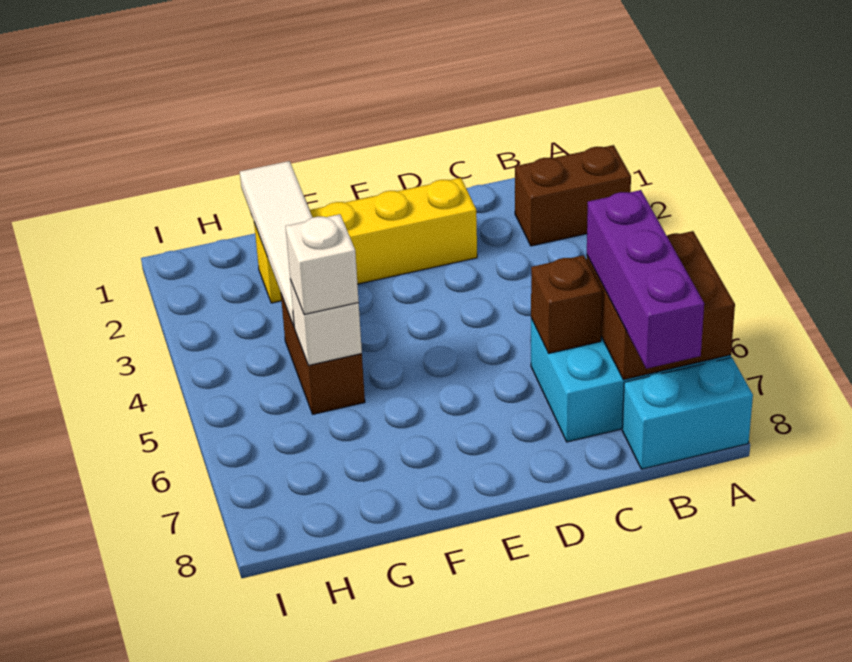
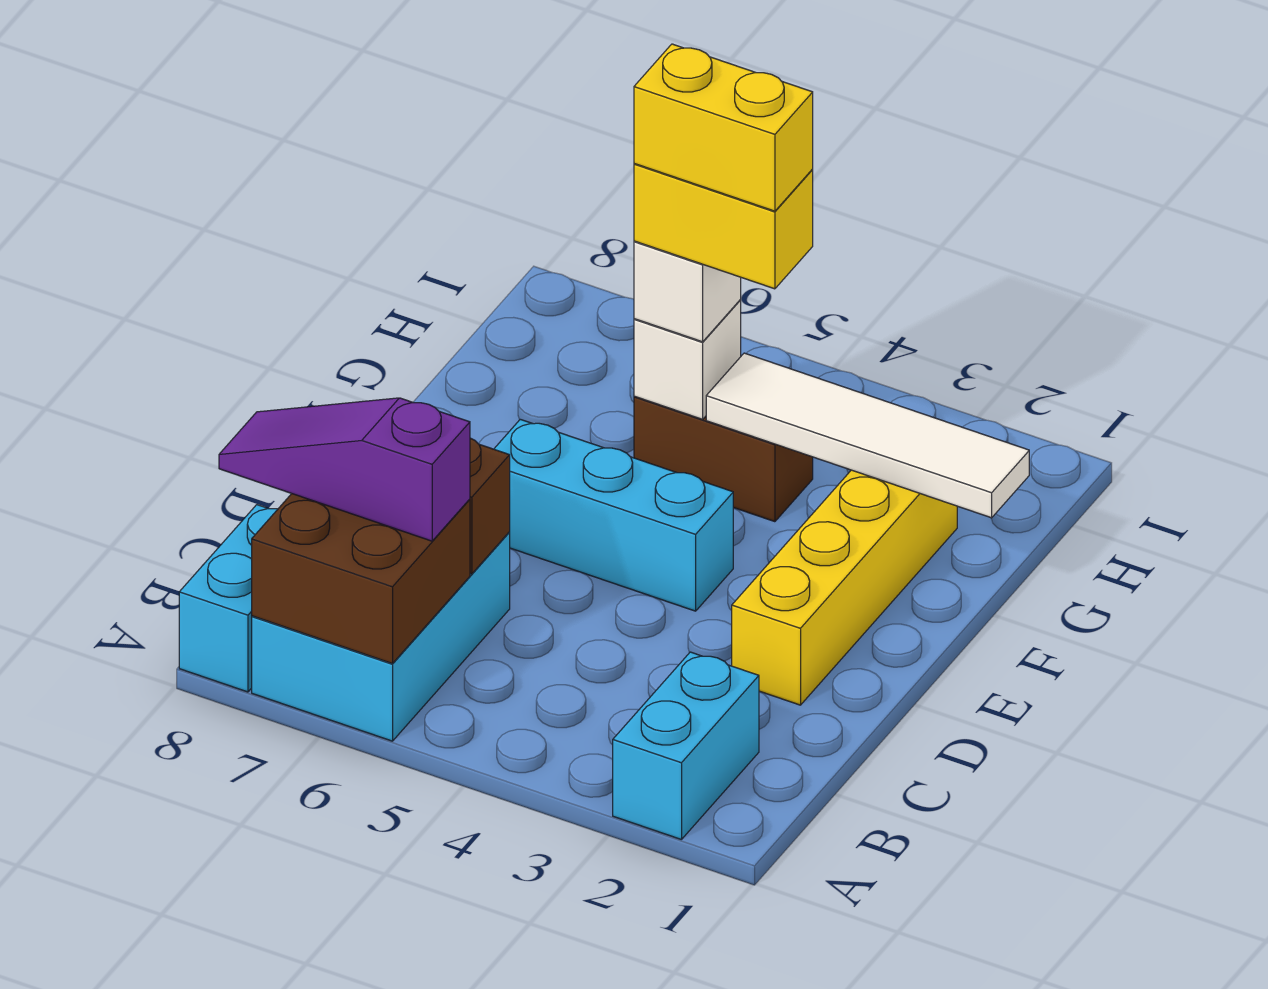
brown brick A2:B2 level 1 -> cyan brick A2:B2 level 1
purple brick B6:B8 level 3 -> purple slope B6:B8 level 3 top 6
none -> cyan brick E4:E6 level 1
none -> yellow brick G4:G5 level 4
none -> yellow brick G4:G5 level 5

